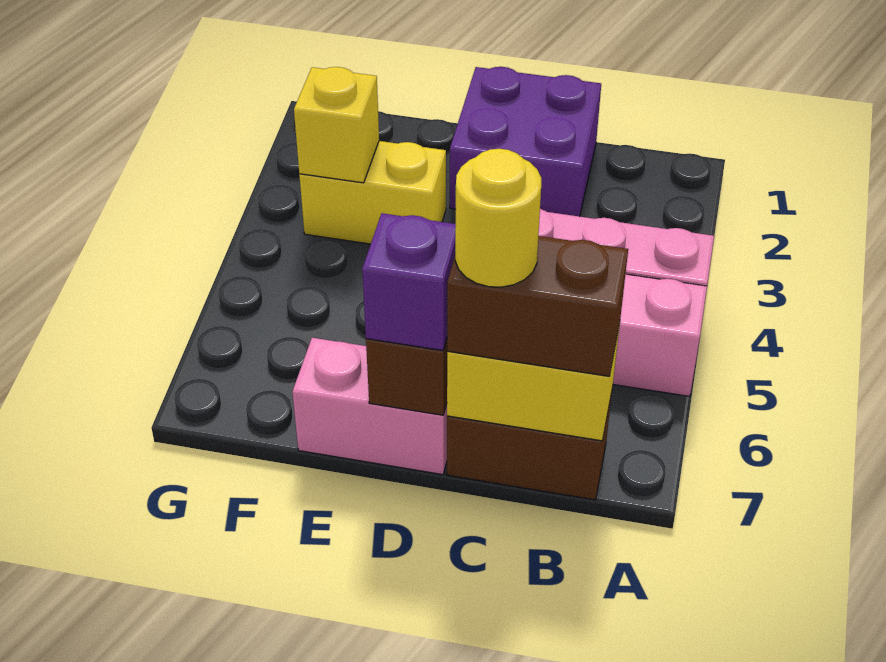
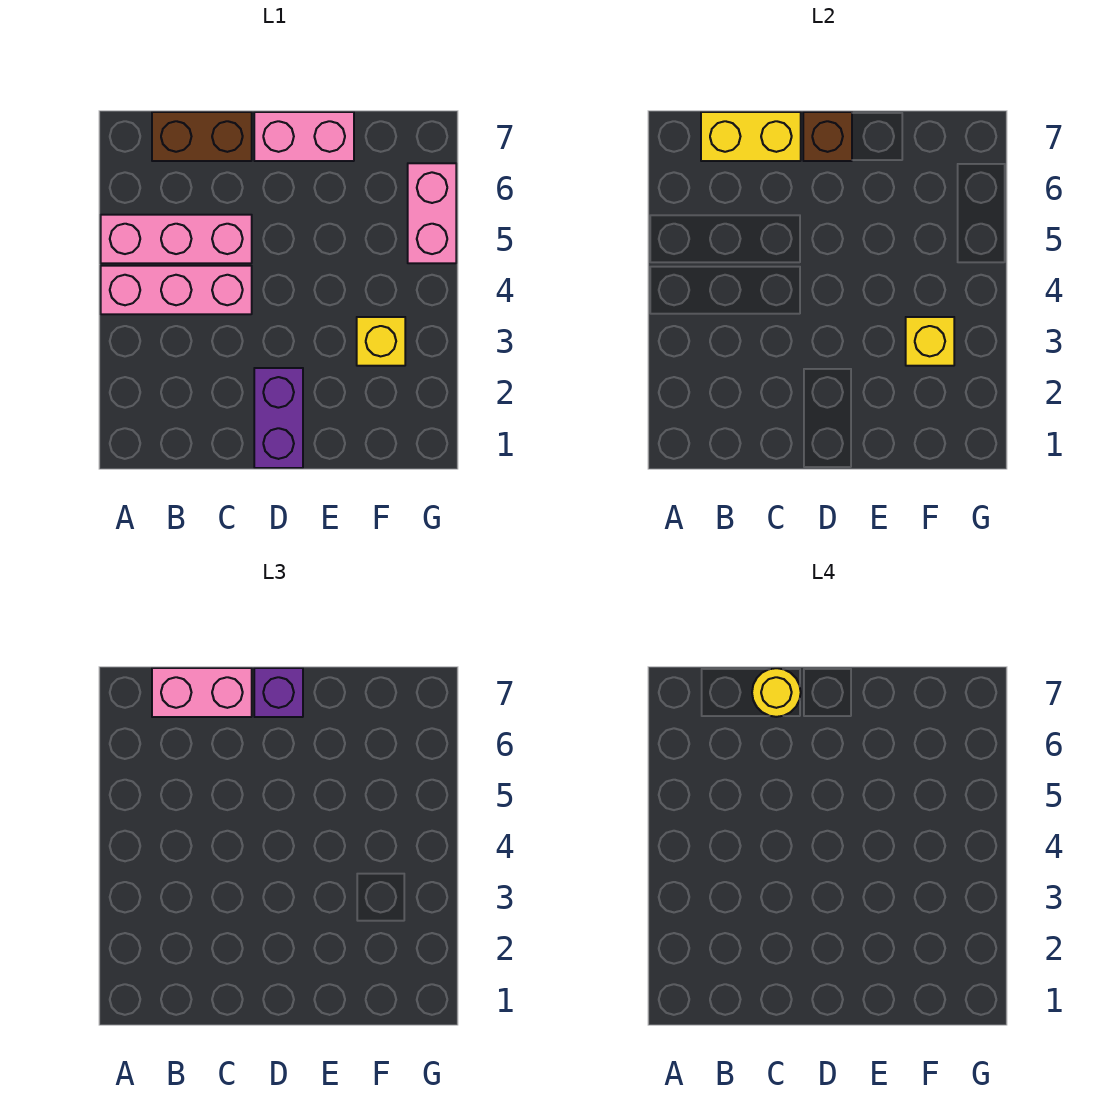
brown brick B7:C7 level 3 -> pink brick B7:C7 level 3
purple brick C1:D2 level 1 -> purple brick D1:D2 level 1
yellow brick E3:F3 level 1 -> yellow brick F3 level 1
none -> pink brick G5:G6 level 1

